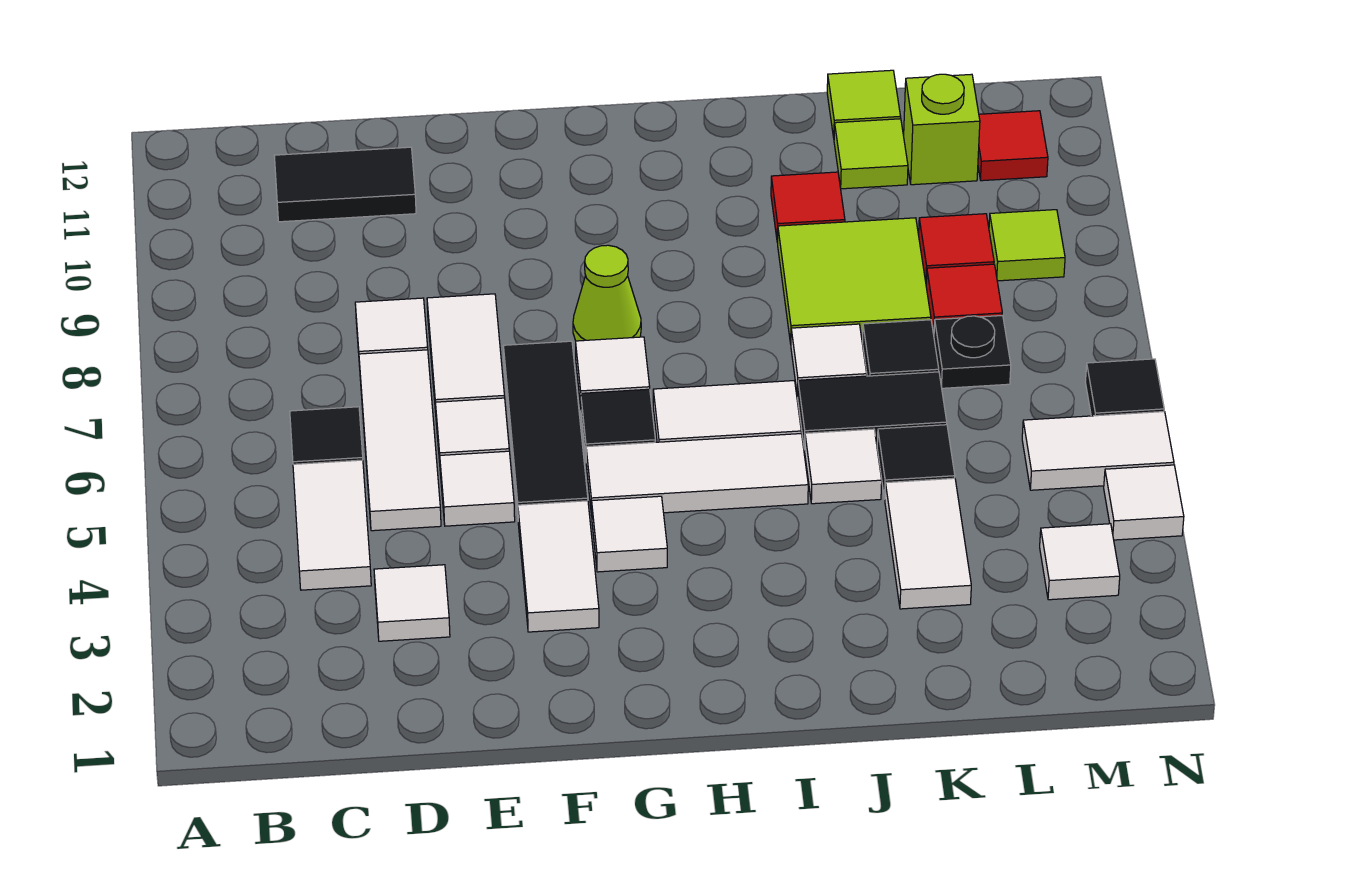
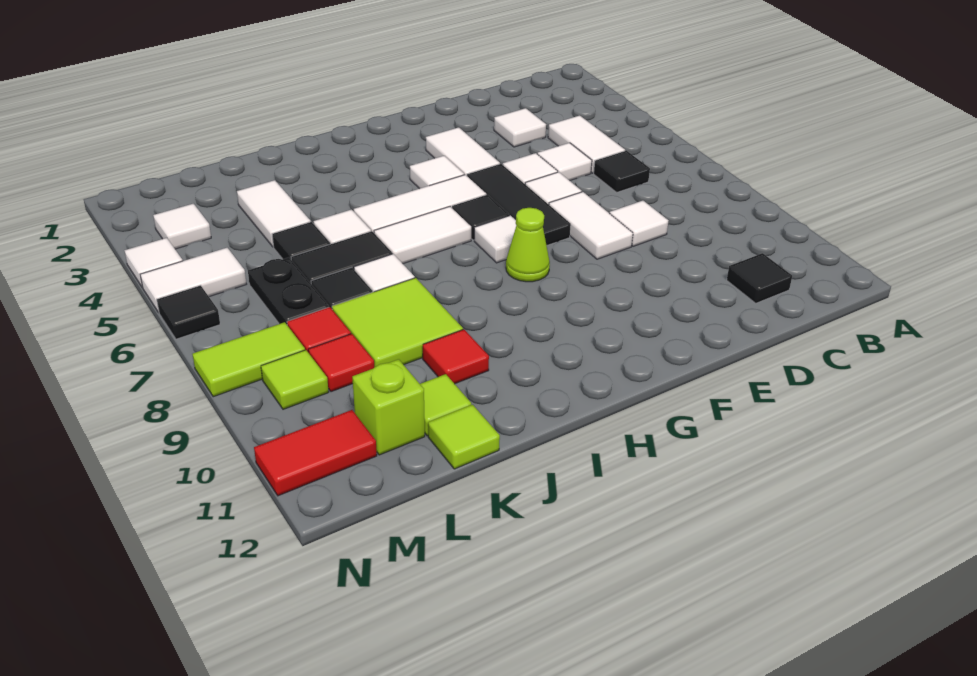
black tile C11:D11 level 1 -> black tile C11 level 1
white tile D5:D7 level 1 -> white tile D5 level 1
black plate L7 level 1 -> black plate L6:L7 level 1
none -> lime tile M8:N8 level 1
red tile M11 level 1 -> red tile M11:N11 level 1

